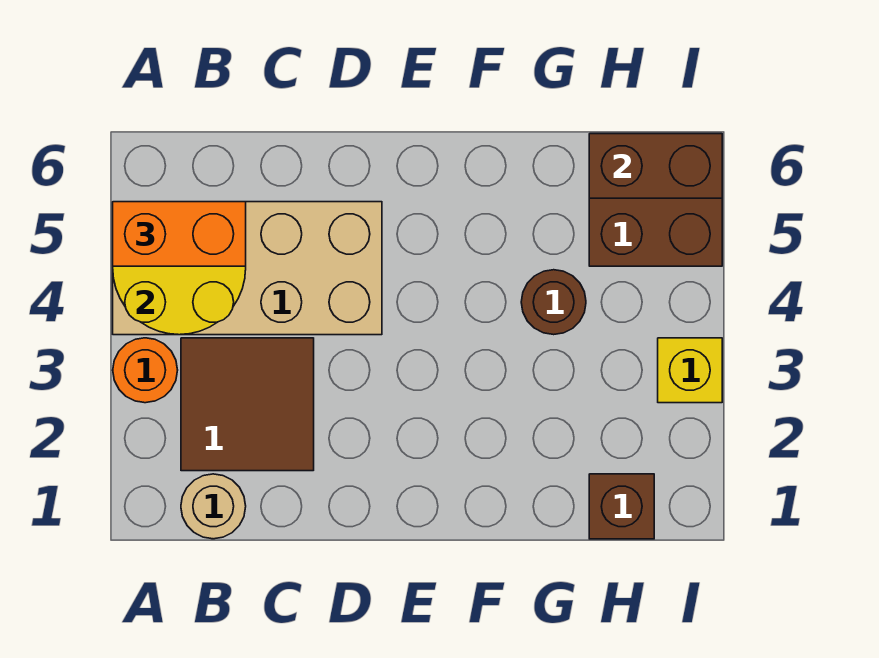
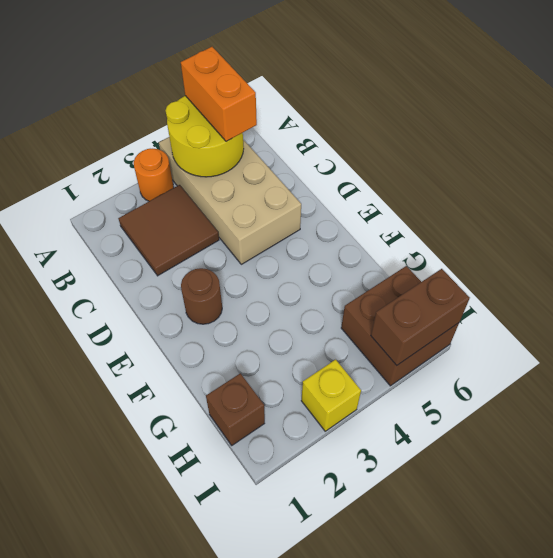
tan round brick B1 level 1 -> none
brown round brick G4 level 1 -> brown round brick E2 level 1
brown brick H6:I6 level 2 -> brown brick I5:I6 level 2

